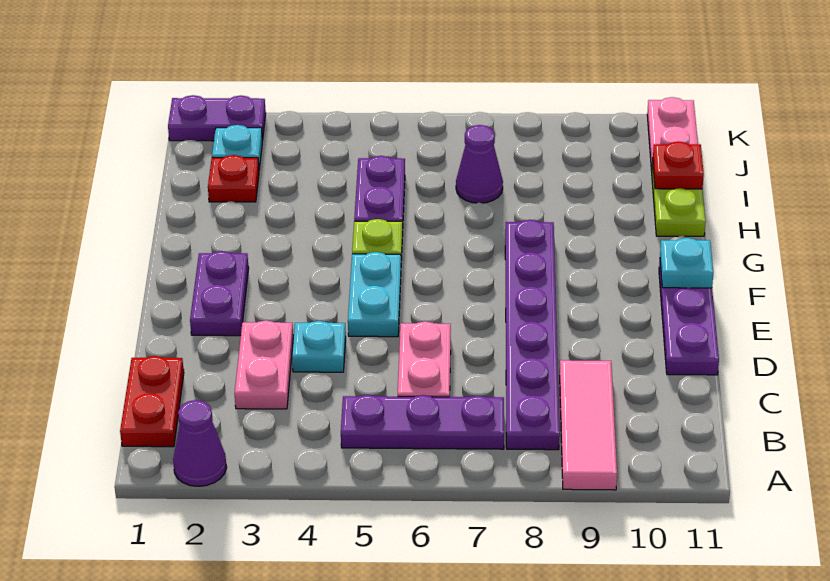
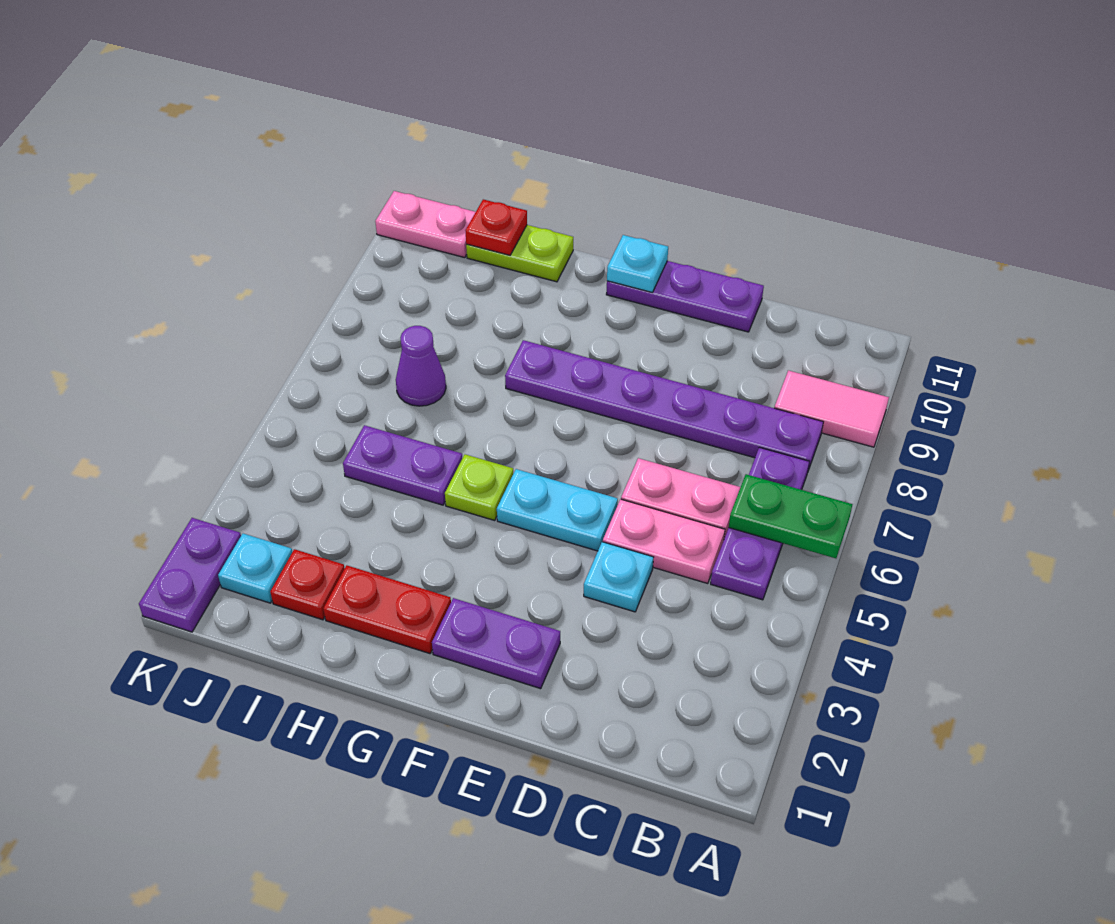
purple cone A2 level 1 -> none
none -> green plate A6:B6 level 2
pink tile A9:C9 level 1 -> pink tile A9:B9 level 1
red plate B1:C1 level 1 -> red plate G2:H2 level 1
pink plate C3:D3 level 1 -> pink plate C5:D5 level 1

